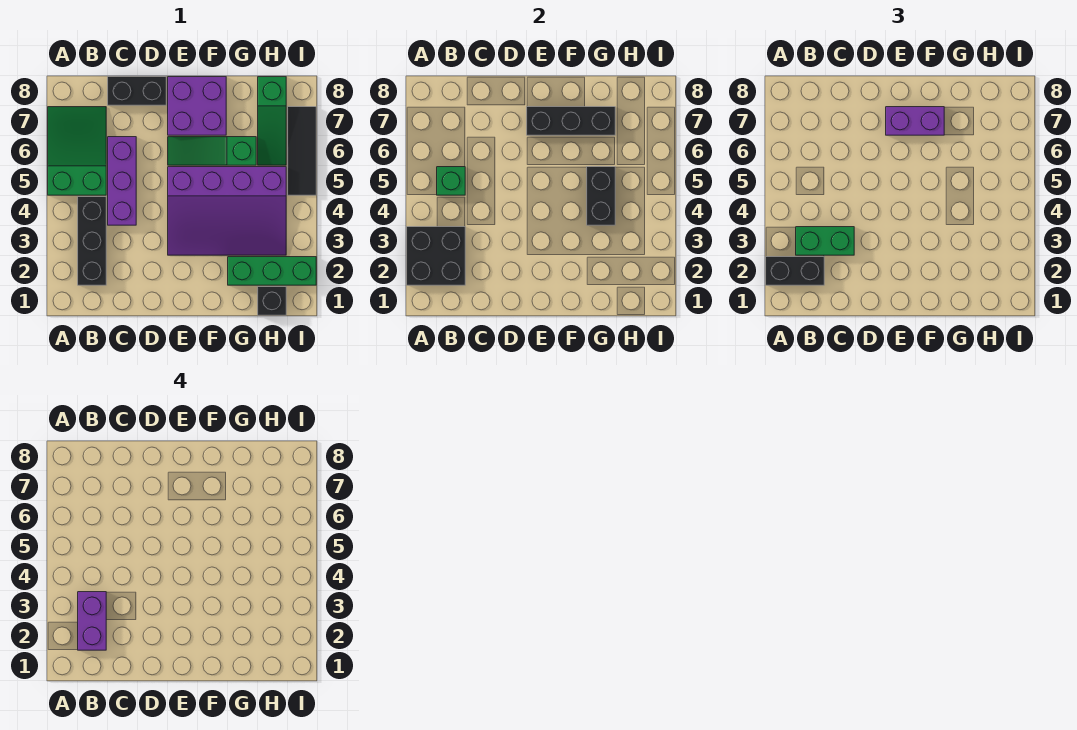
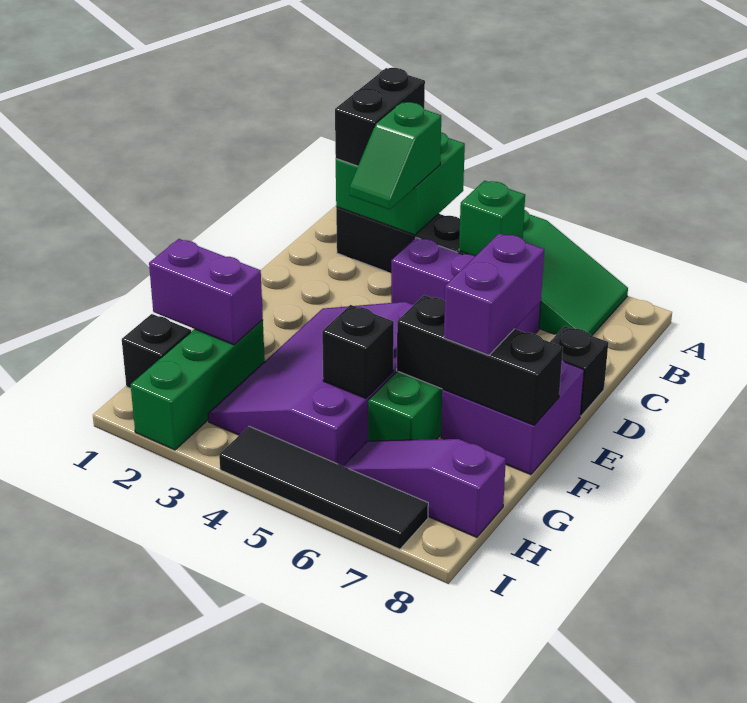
black brick A2:B3 level 2 -> green brick A2:B3 level 2
purple brick B2:B3 level 4 -> purple brick G1:G2 level 2
green brick B3:C3 level 3 -> green slope B3:C3 level 3 top B
black brick C8:D8 level 1 -> black brick D8 level 1
black brick E7:G7 level 2 -> black brick F6:F8 level 2
black brick G4:G5 level 2 -> black brick G5 level 2
green slope H6:H8 level 1 top 8 -> purple slope H6:H8 level 1 top 8
black tile I5:I7 level 1 -> black tile I4:I7 level 1

